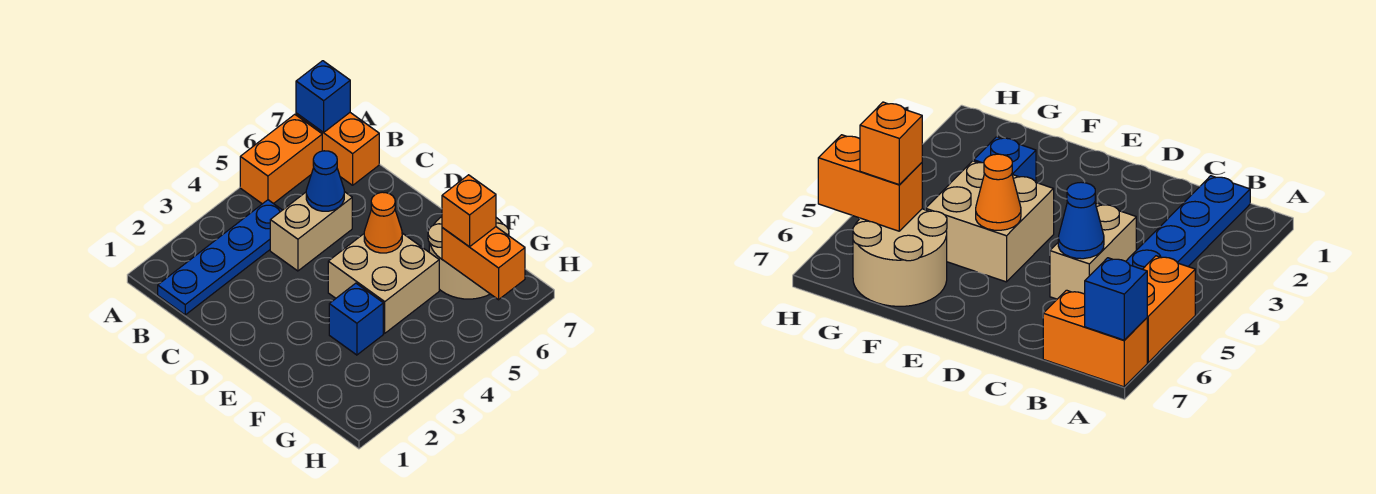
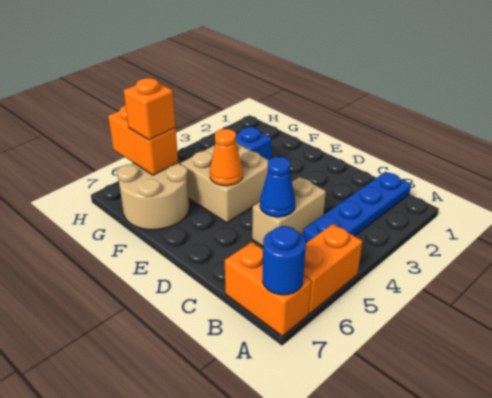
blue brick A7 level 2 -> blue round brick A7 level 2

